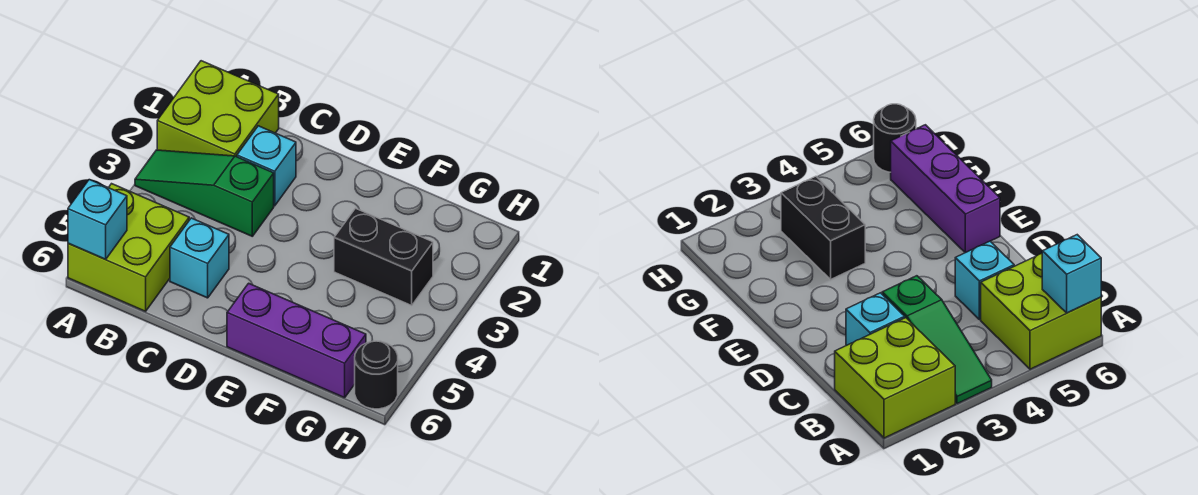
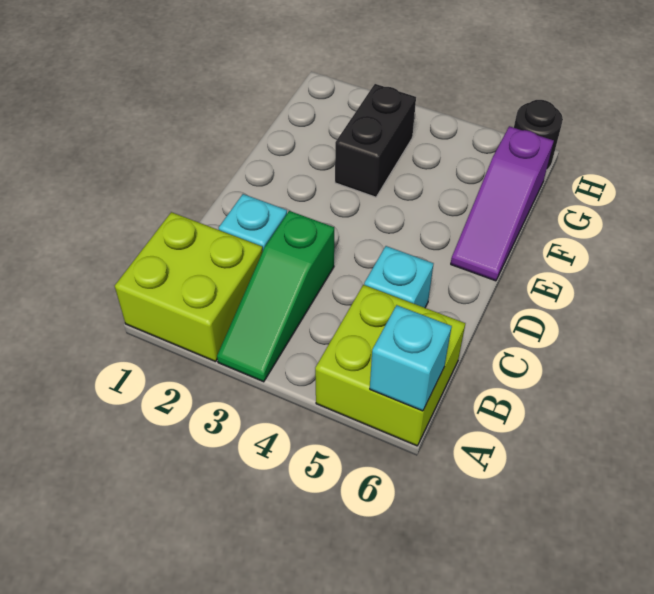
purple brick E6:G6 level 1 -> purple slope E6:G6 level 1 top G

